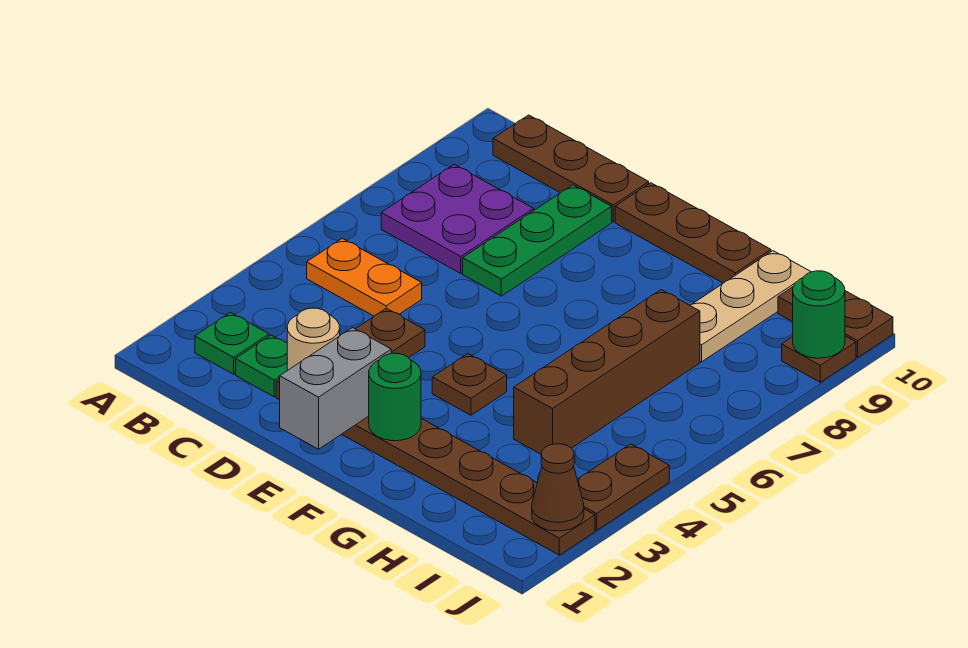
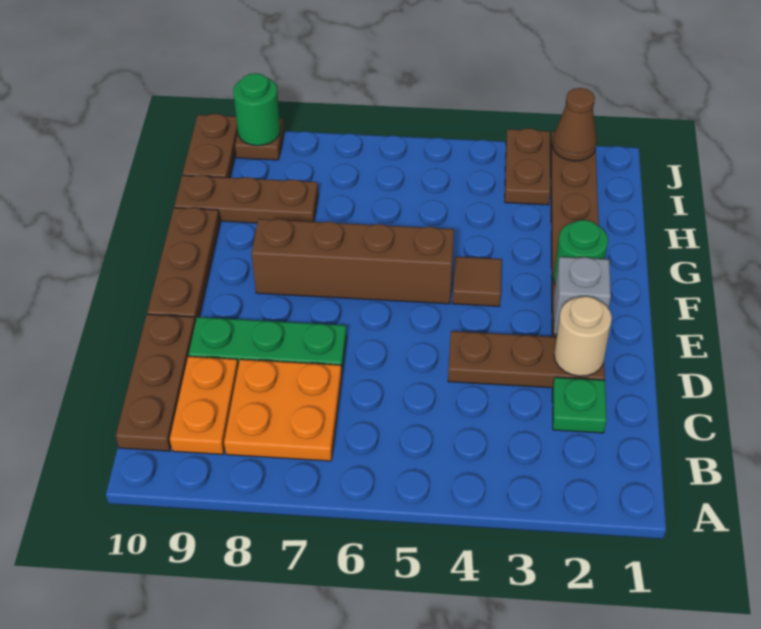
green plate B2 level 1 -> none
orange plate B5:C5 level 1 -> orange plate B9:C9 level 1
purple plate B7:C8 level 1 -> orange plate B7:C8 level 1
grey brick E1:E2 level 2 -> grey brick E2 level 2
brown plate F4 level 1 -> brown tile F4 level 1
brown brick H4:H7 level 1 -> brown brick F5:F8 level 1
tan plate H8:H10 level 1 -> brown plate H8:H10 level 1
brown plate J3:J4 level 1 -> brown plate I3:J3 level 1

